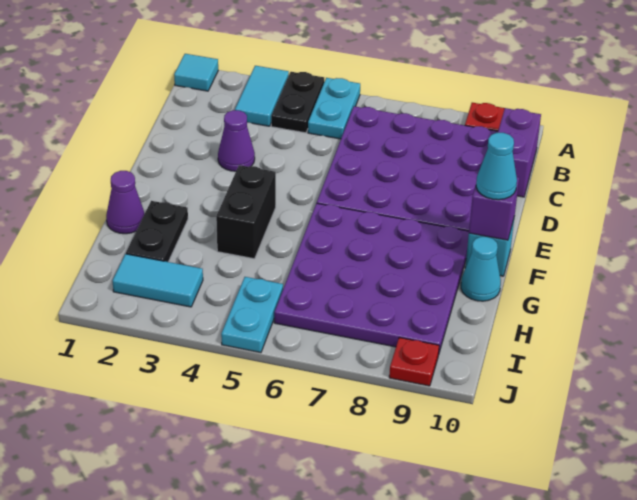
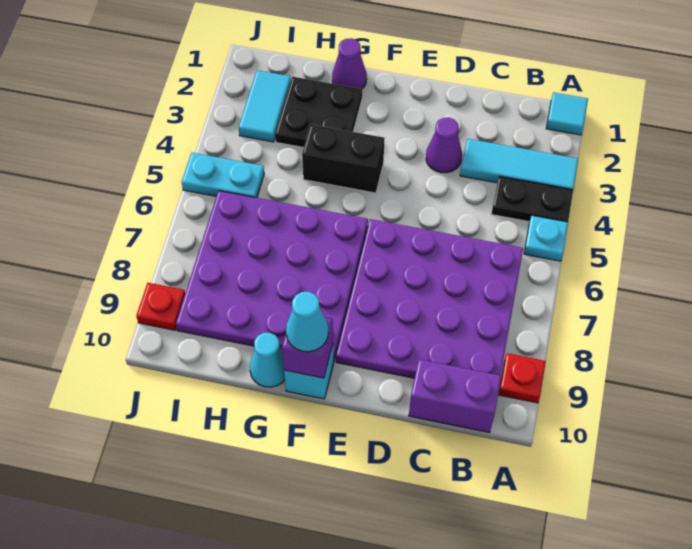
cyan tile A3:B3 level 1 -> cyan tile A3:C3 level 1
cyan plate A5:B5 level 1 -> cyan plate A5 level 1
black plate G2:H2 level 1 -> black plate G2:H3 level 1

